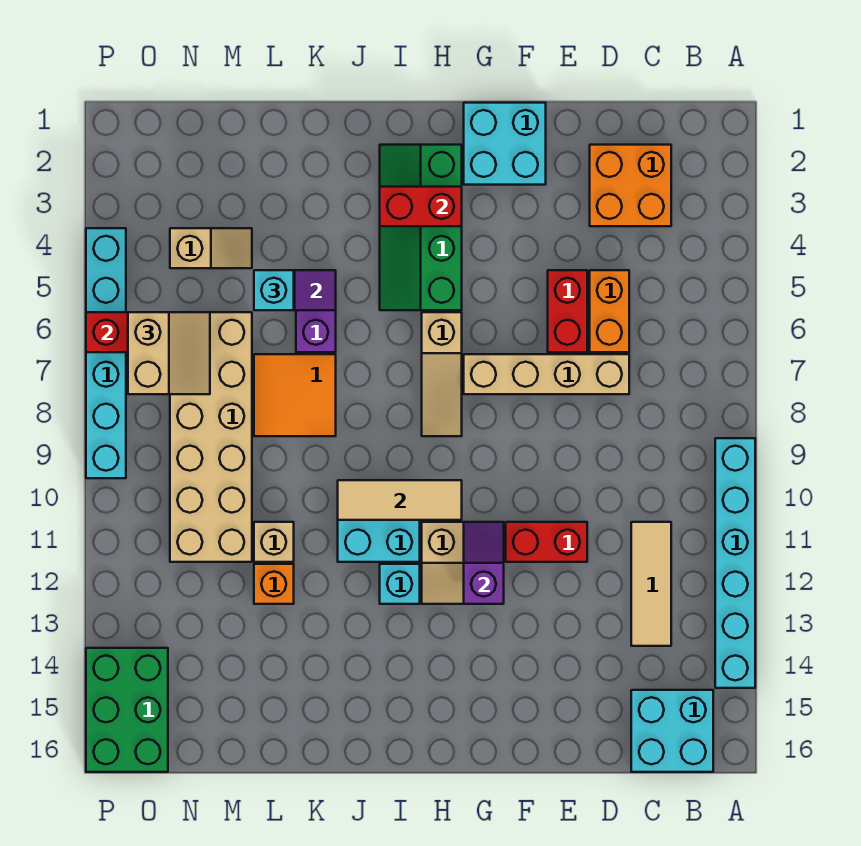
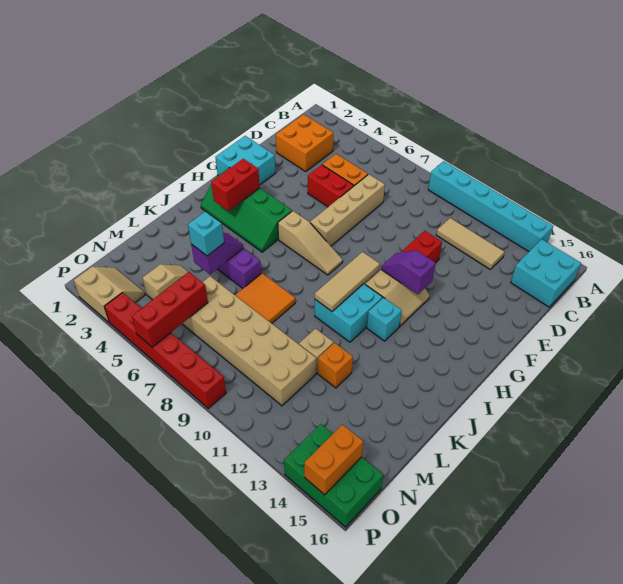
tan slope N6:O7 level 3 top O -> tan slope O2:P3 level 1 top P
none -> orange brick O15:P15 level 2
cyan brick P4:P9 level 1 -> red brick P4:P9 level 1

